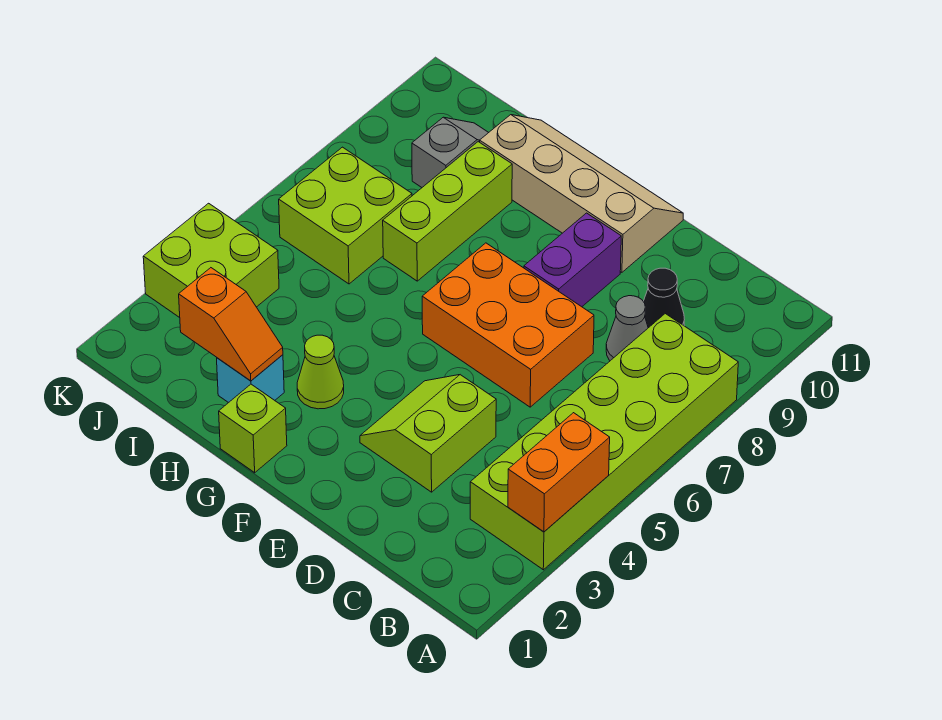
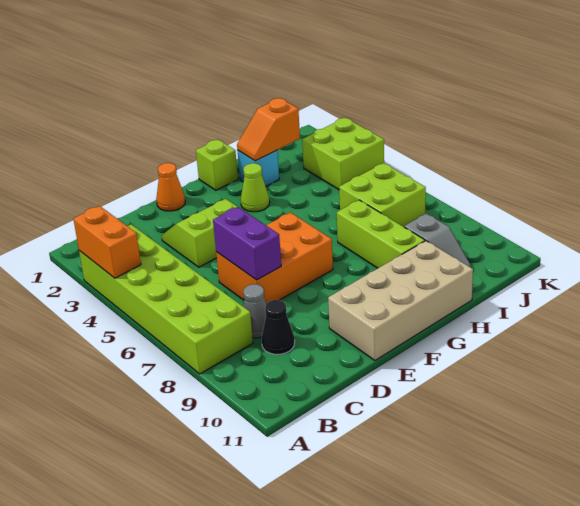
lime slope D3:E4 level 1 top D -> lime slope D3:E4 level 1 top 4
none -> orange cone E1 level 1
purple brick E8:E9 level 1 -> purple brick D6:D7 level 2
tan slope E10:H11 level 1 top 10 -> tan brick E10:H11 level 1

